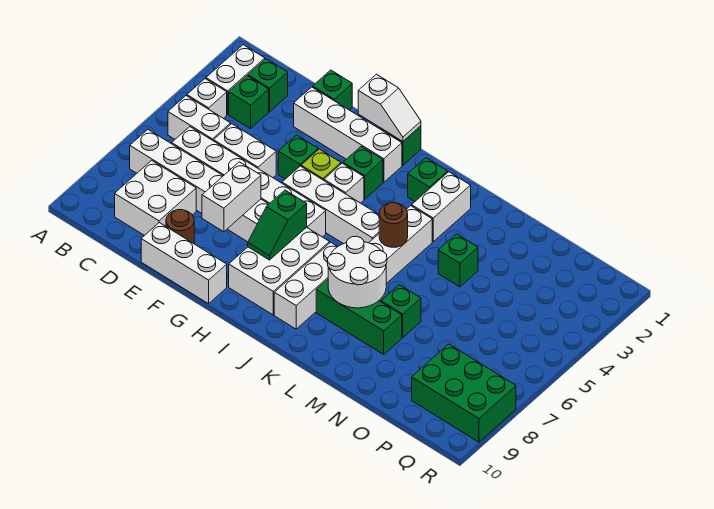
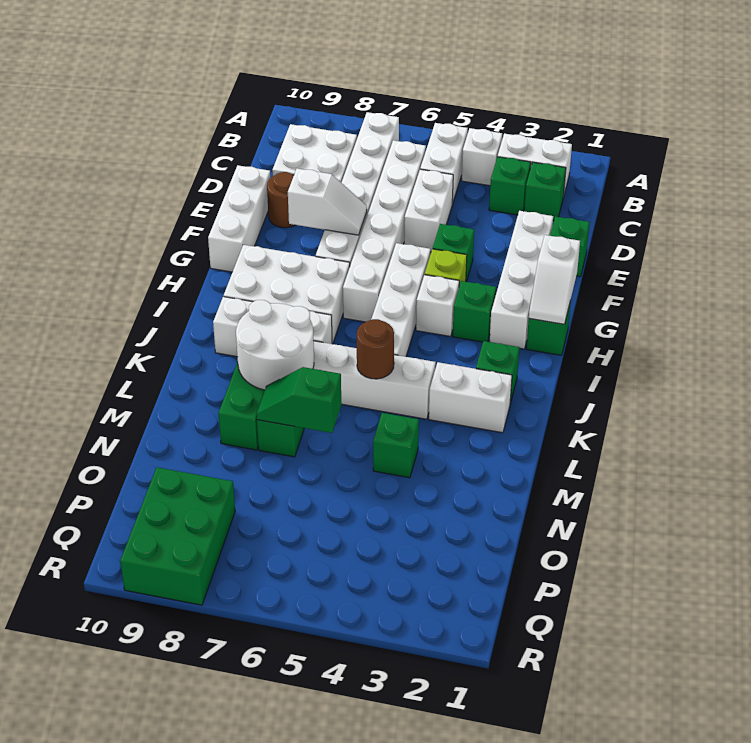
white brick F7:F8 level 2 -> white slope F7:F8 level 2 top 8
green slope H7:H8 level 2 top 7 -> green slope M6:M7 level 2 top 6

